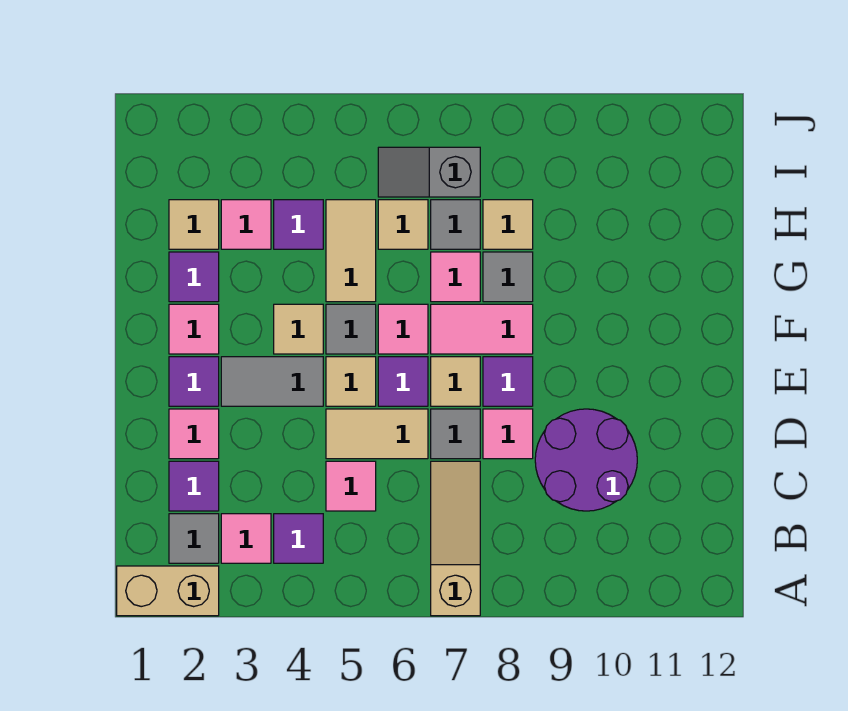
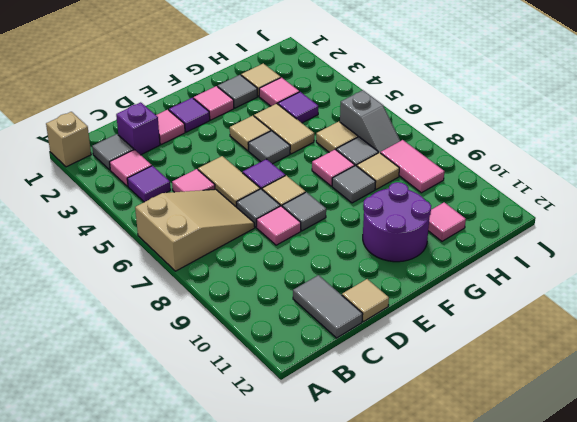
tan brick A1:A2 level 1 -> tan brick A1 level 1
tan slope A7:C7 level 1 top A -> tan slope A6:C7 level 1 top A
purple tile C2 level 1 -> purple brick C2 level 1
purple round brick C9:D10 level 1 -> purple round brick F10:G11 level 1
grey tile E3:E4 level 1 -> grey tile C11:C12 level 1
tan tile E5 level 1 -> tan tile D12 level 1
purple tile E8 level 1 -> grey tile E8 level 1
pink tile F6 level 1 -> pink tile H11 level 1
pink tile F7:F8 level 1 -> pink tile I8:I9 level 1
purple tile G2 level 1 -> grey tile G2 level 1
tan tile G5:H5 level 1 -> tan tile G4:G5 level 1
grey slope I6:I7 level 1 top 7 -> grey slope I6:I7 level 1 top 6

